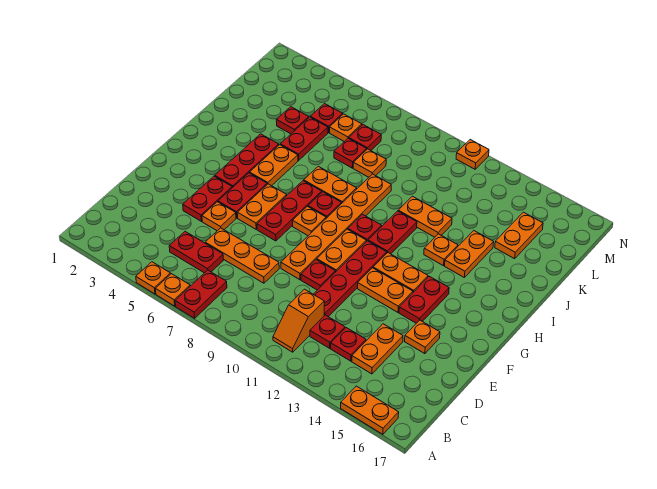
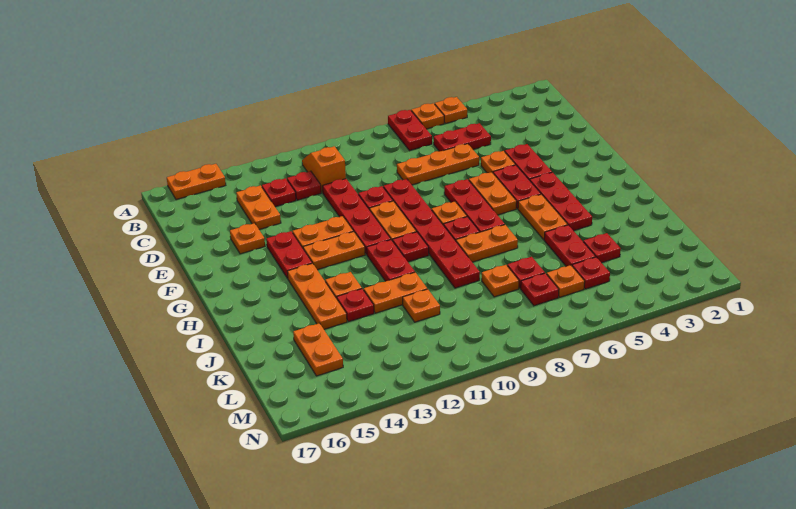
orange plate E9:J9 level 1 -> red plate E9:J9 level 1
orange plate I14:J14 level 1 -> orange plate H14:J14 level 1
none -> red plate J13 level 1
orange plate N11 level 1 -> orange plate K11 level 1

